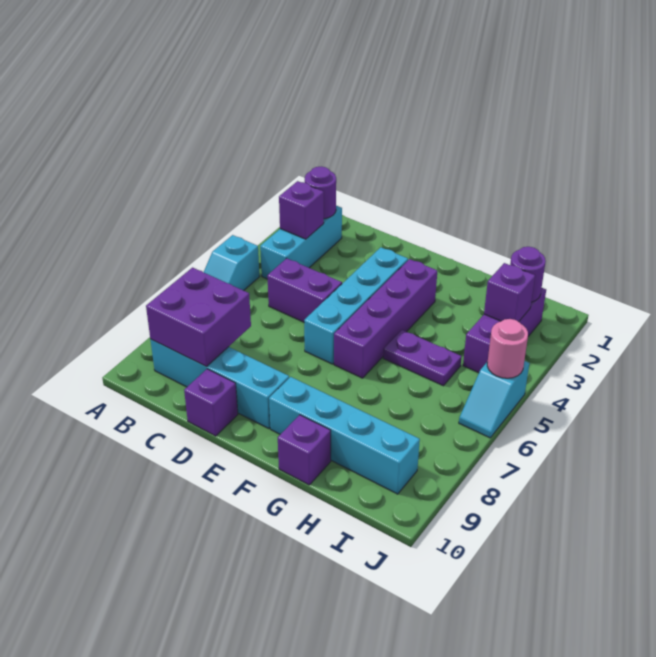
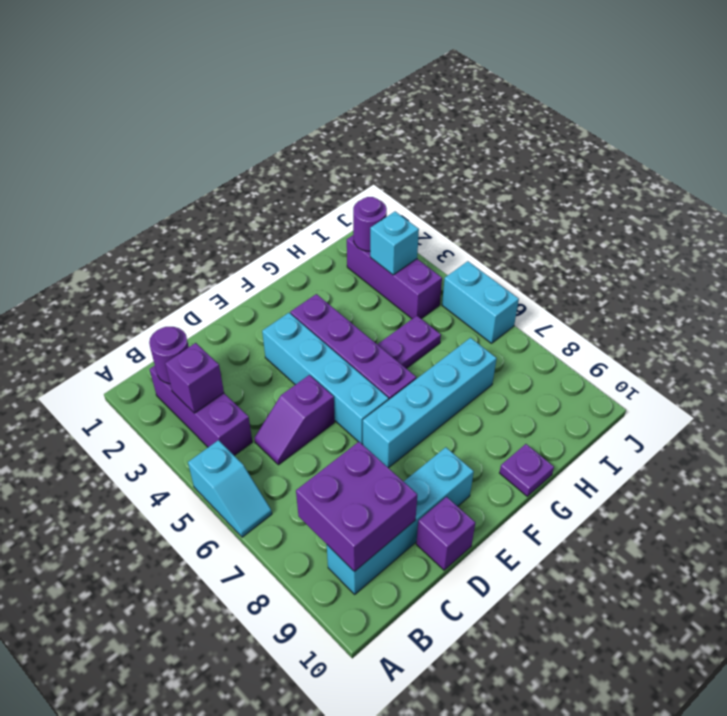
cyan brick B2:B4 level 1 -> purple brick B2:B4 level 1
purple brick C5:D5 level 1 -> purple slope C5:D5 level 1 top D
cyan brick F9:I9 level 1 -> cyan brick E7:H7 level 1
purple brick G10 level 1 -> purple plate G10 level 1
purple brick I3 level 2 -> cyan brick I3 level 2
cyan slope J5:J6 level 1 top 5 -> cyan brick J5:J6 level 1
pink round brick J5 level 2 -> none

